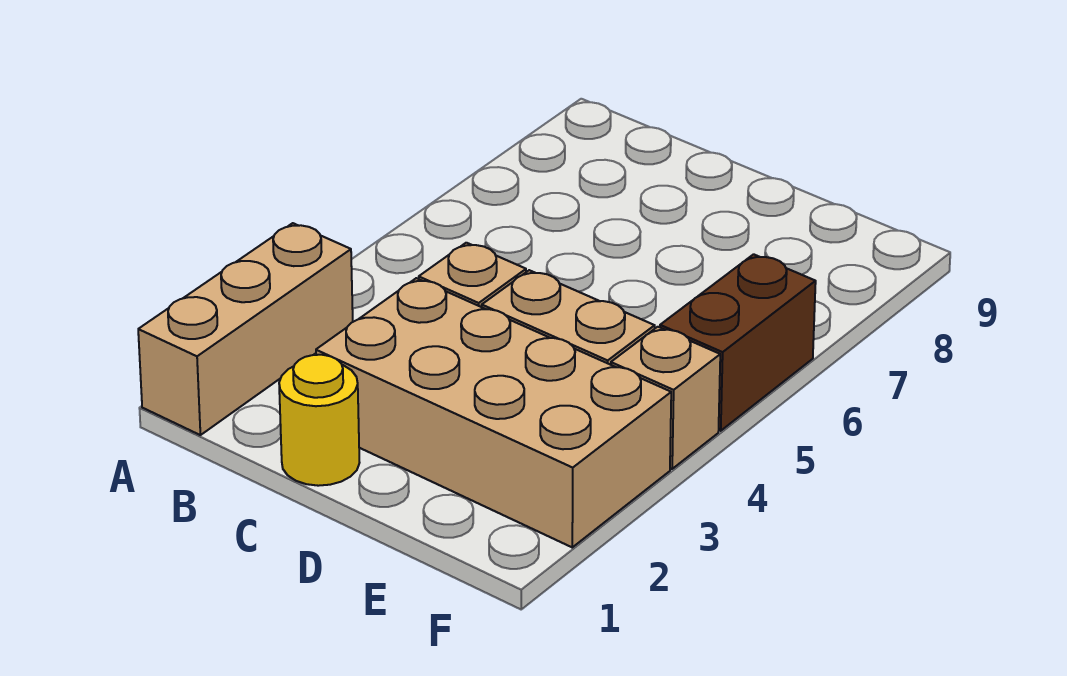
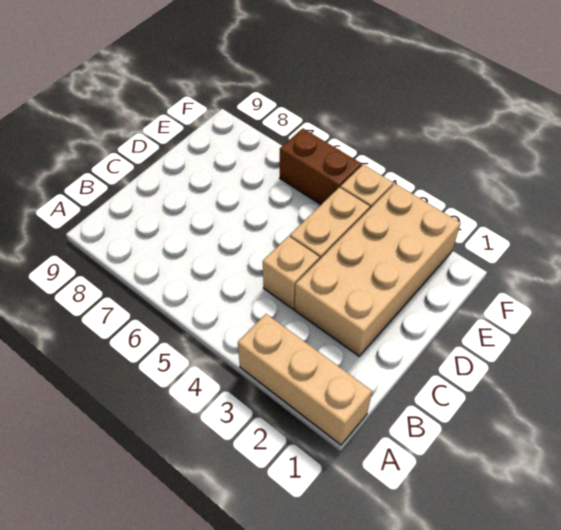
yellow round brick C1 level 1 -> none

